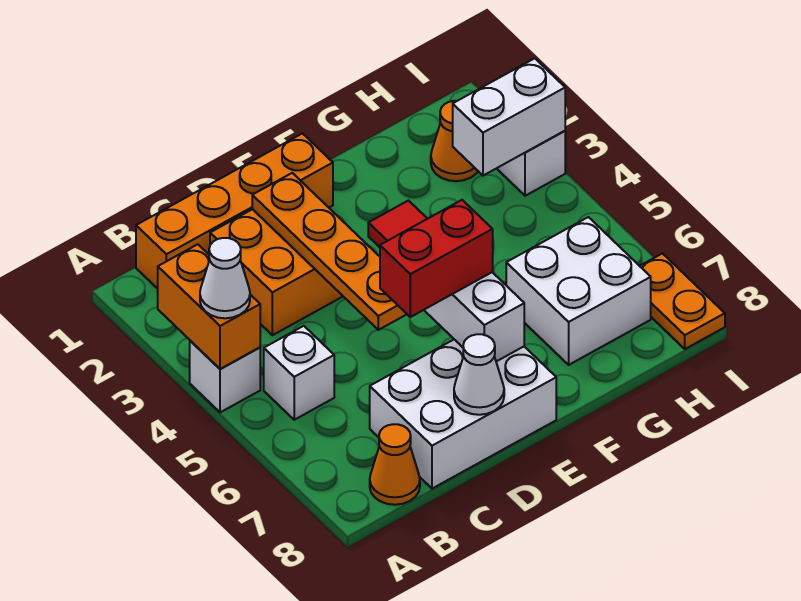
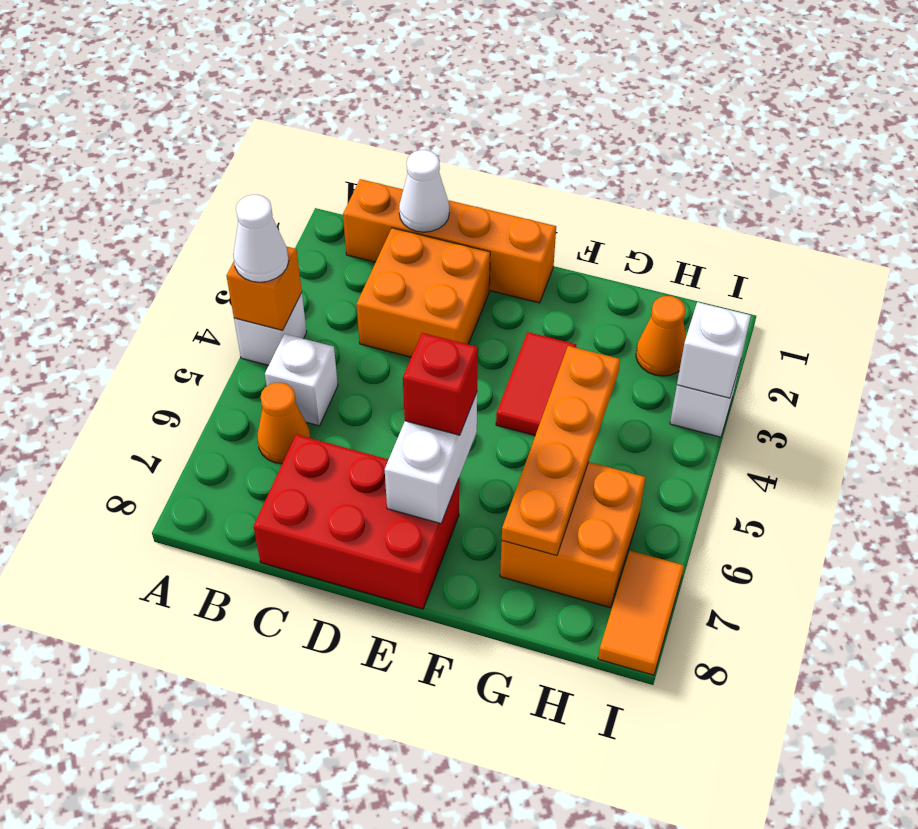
orange brick A3:A4 level 2 -> orange brick A4 level 2
orange cone B8 level 1 -> orange cone B6 level 1
white brick C7:E8 level 1 -> red brick C7:E8 level 1
orange plate D2:D5 level 2 -> orange plate G4:G7 level 2
red brick D6:E6 level 3 -> red brick E6 level 3
white cone D8 level 2 -> white cone C1 level 2
white brick G6:H7 level 1 -> orange brick G6:H7 level 1
white brick H3:I3 level 2 -> white brick I3 level 2
orange plate I7:I8 level 1 -> orange tile I7:I8 level 1

